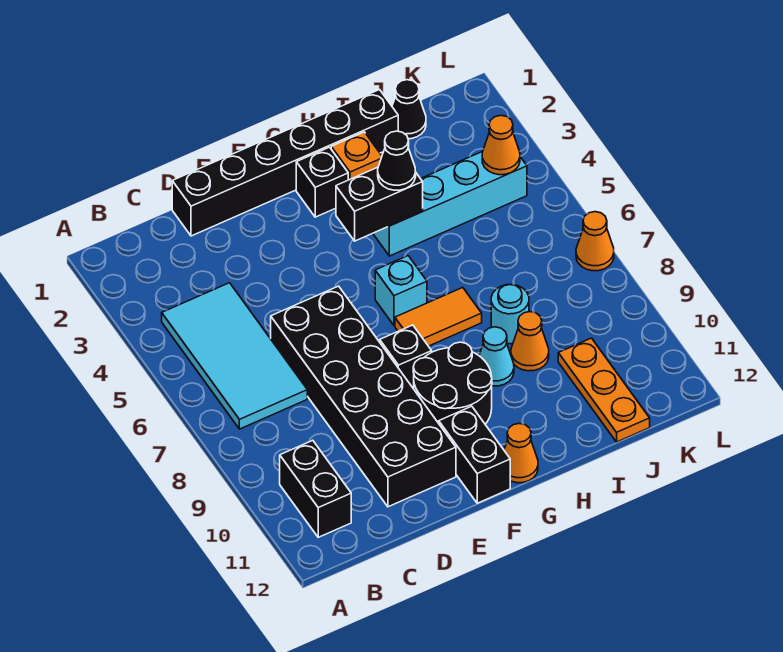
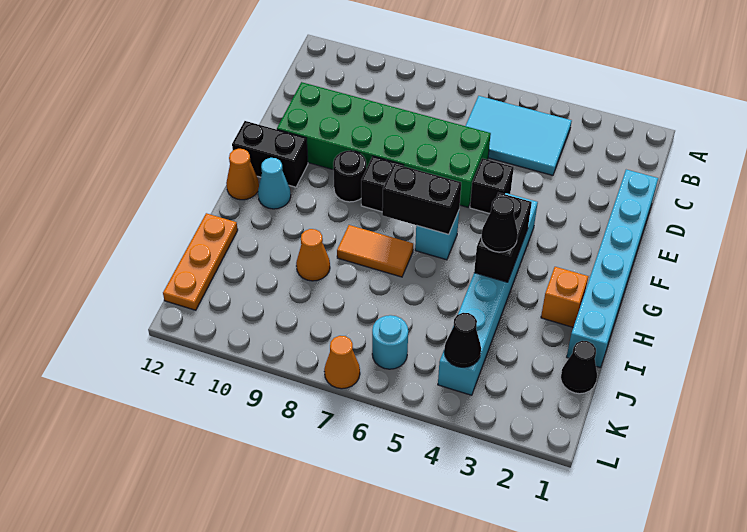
cyan tile B4:C7 level 1 -> cyan tile B4:C6 level 1
black brick B10:B11 level 1 -> black brick G6:G7 level 2
black brick D1:I1 level 1 -> cyan brick D1:I1 level 1
black brick D6:E11 level 1 -> green brick D6:E11 level 1
black round brick F9:G10 level 1 -> black round brick F9 level 1
black brick G2 level 1 -> black brick E5 level 1
orange tile G7:H7 level 1 -> orange tile H7:H8 level 1
cyan brick H4:K4 level 1 -> cyan brick F4:K4 level 1
cyan cone H9 level 1 -> cyan cone G11 level 1
cyan round brick I8 level 1 -> cyan round brick K6 level 1
orange plate J10:J12 level 1 -> orange plate I12:K12 level 1
orange cone K4 level 2 -> black cone K4 level 2

